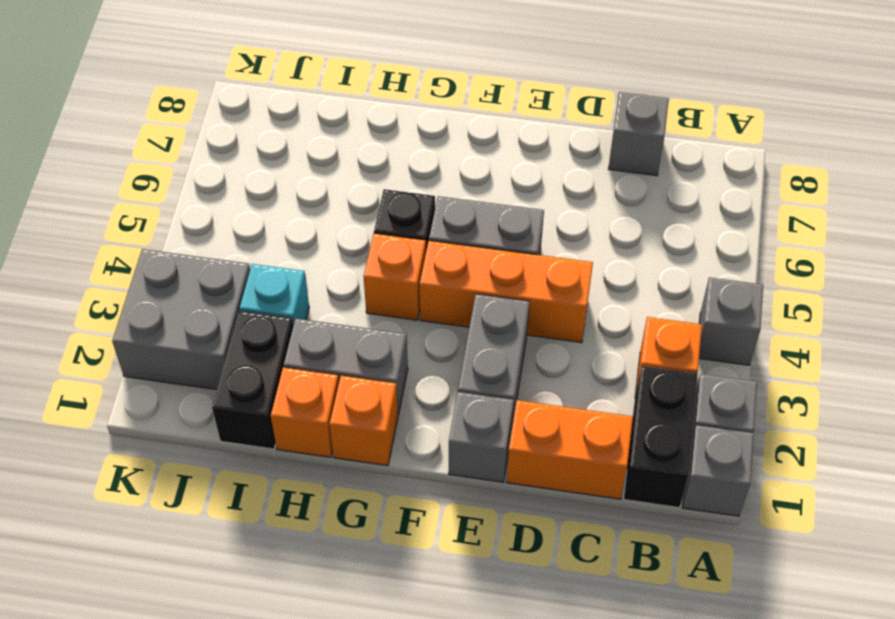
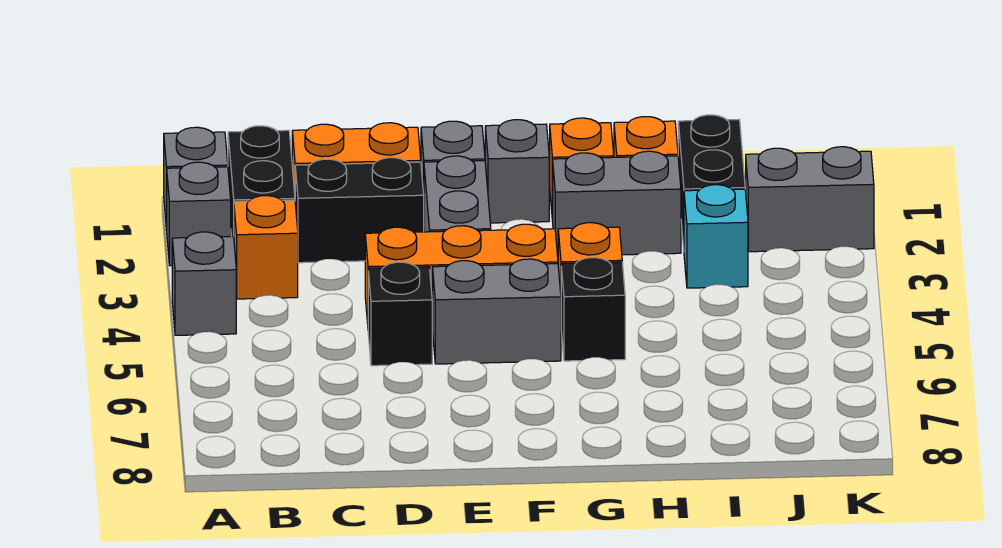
none -> black brick C2:D2 level 1
grey brick C8 level 1 -> grey brick F1 level 1
none -> black brick D5 level 1
grey brick J2:K3 level 1 -> grey brick J2:K2 level 1

